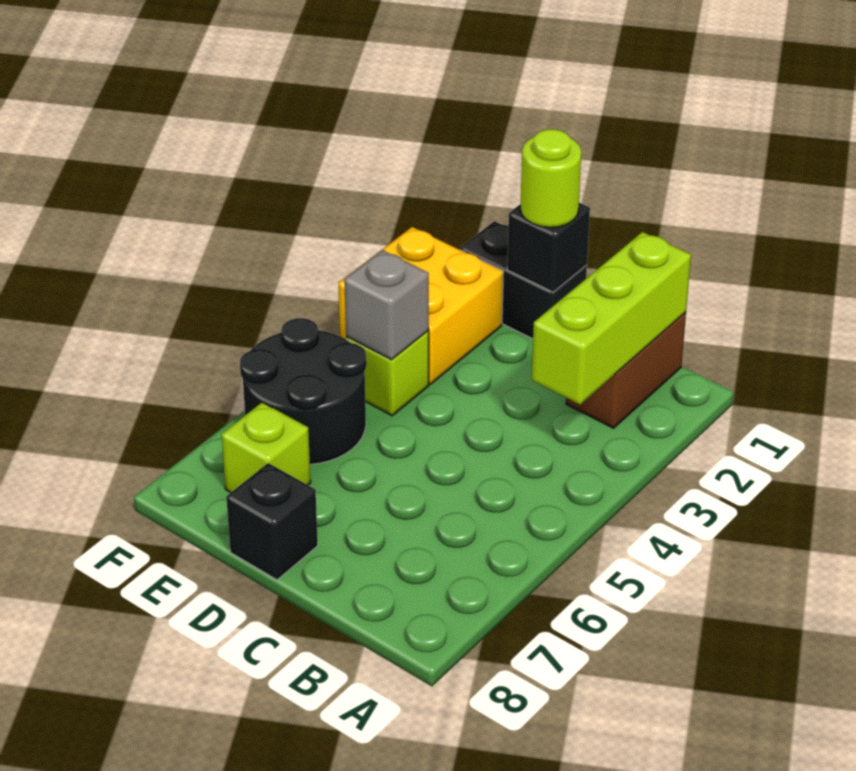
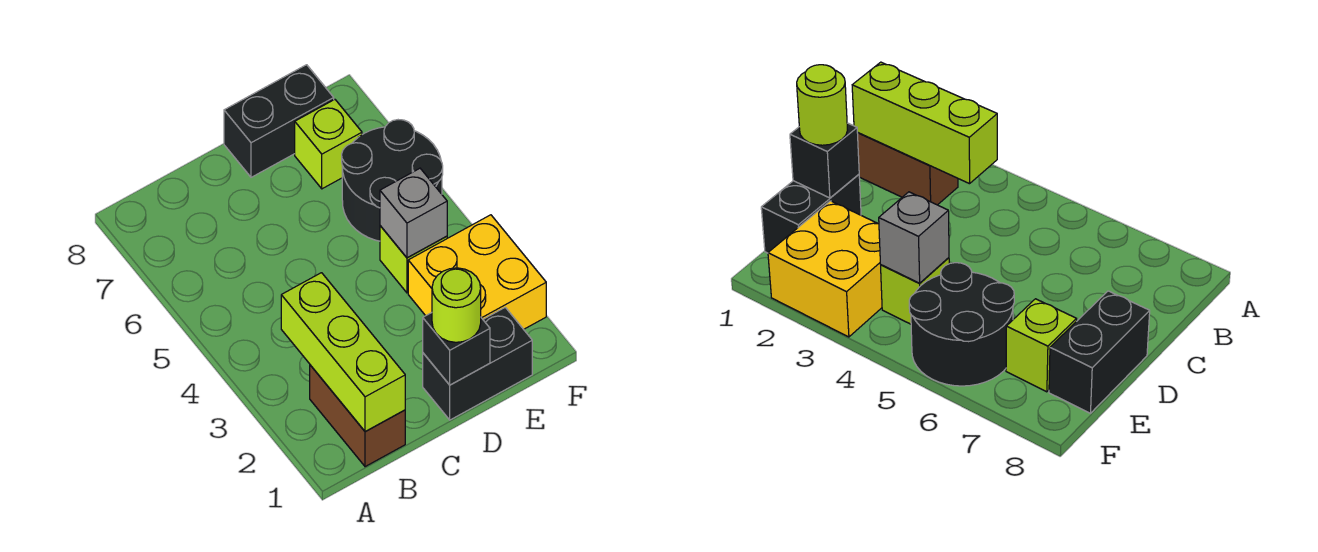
black brick D8 level 1 -> black brick D8:E8 level 1

